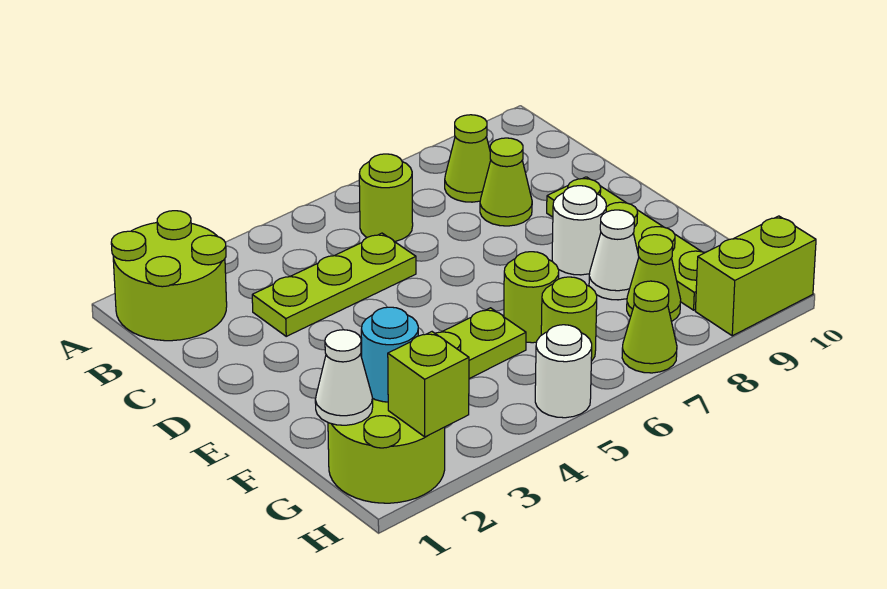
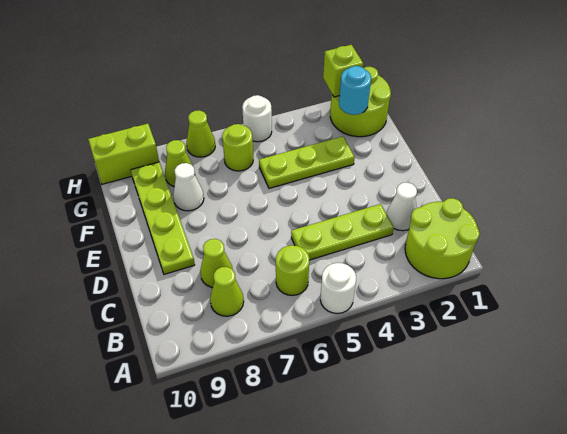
white round brick E8 level 1 -> white round brick A5 level 1
lime round brick F6 level 1 -> none
white cone G1 level 2 -> white cone C2 level 1

